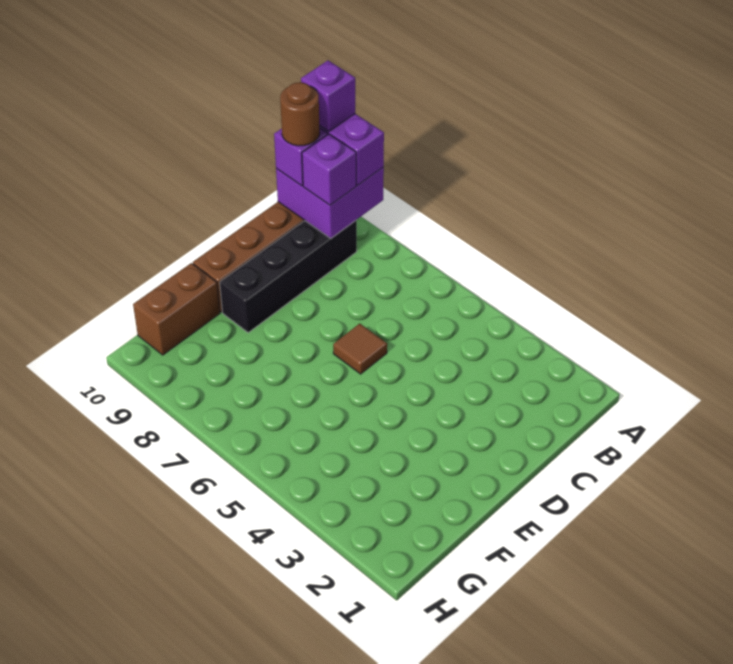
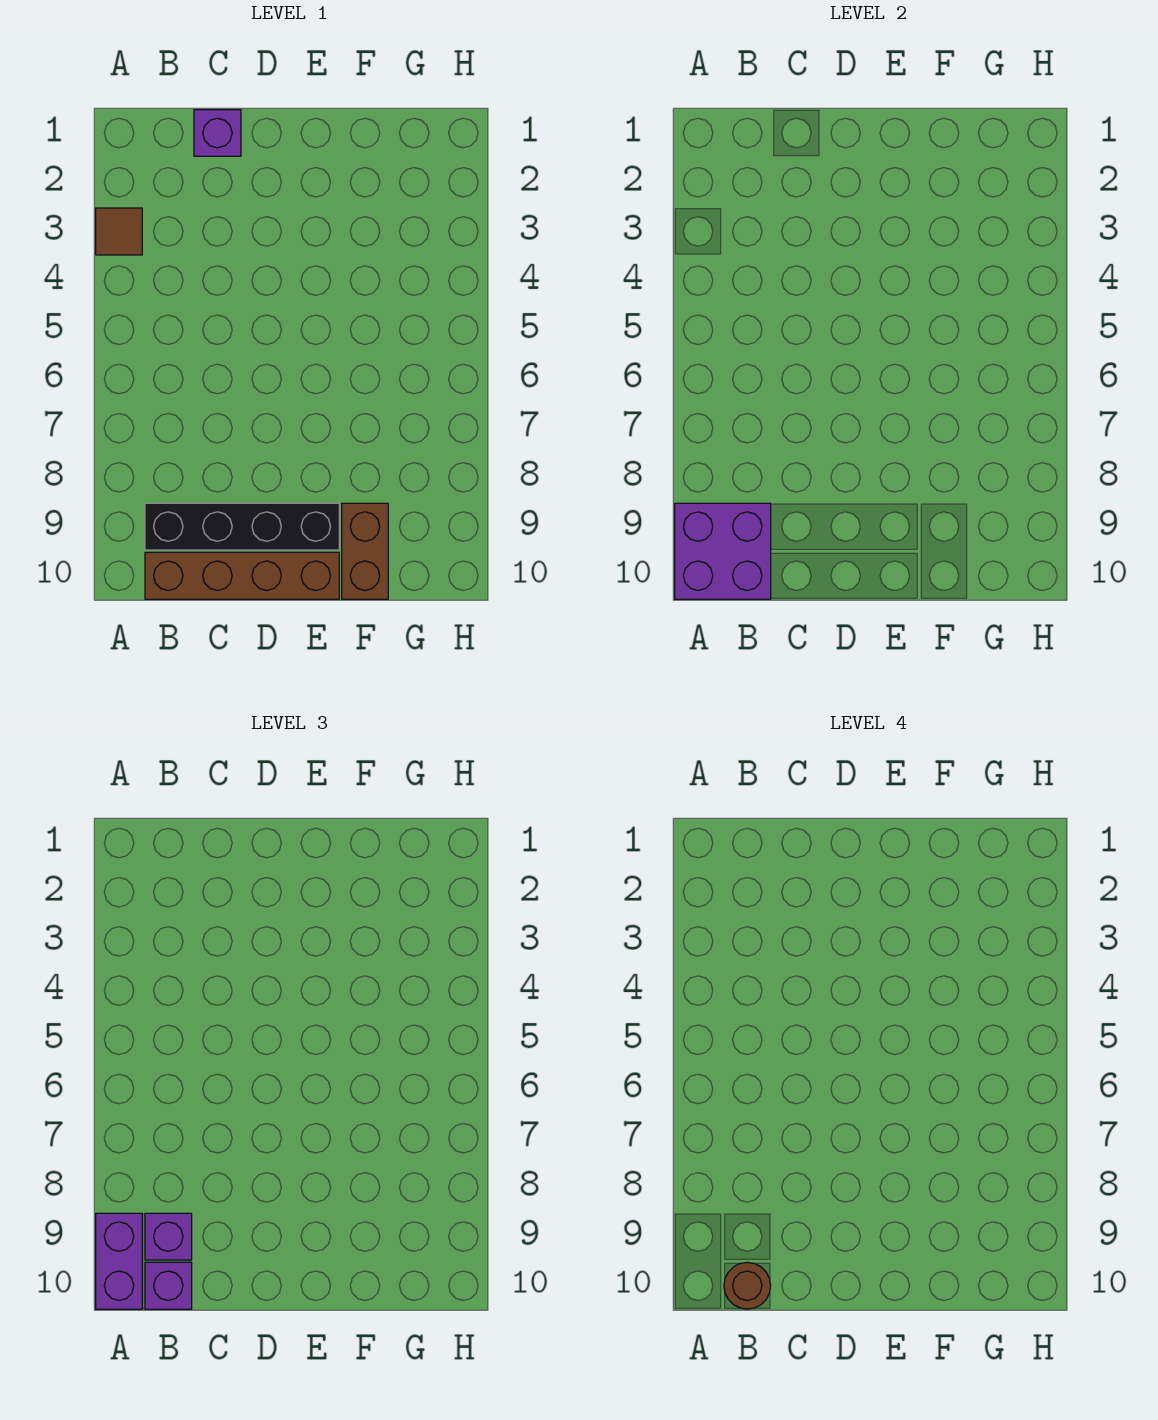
purple brick A10 level 4 -> purple brick C1 level 1
brown tile D6 level 1 -> brown tile A3 level 1
brown brick F10:G10 level 1 -> brown brick F9:F10 level 1

